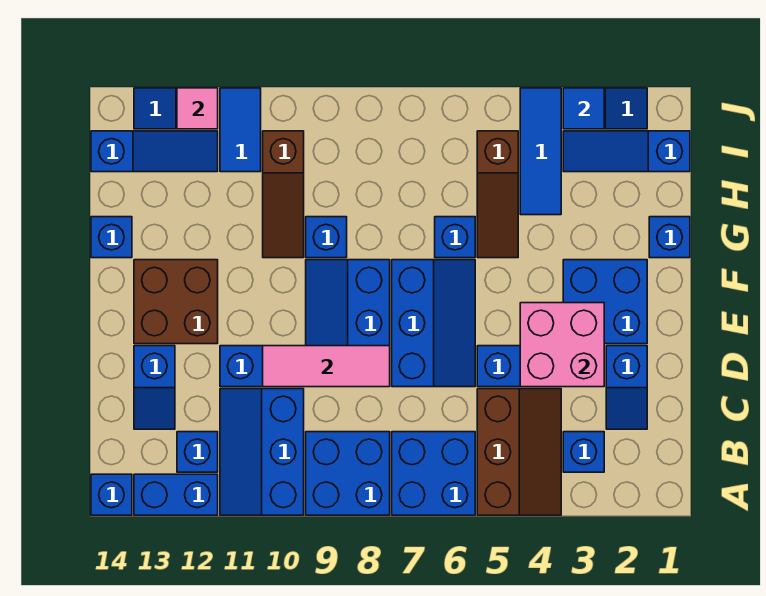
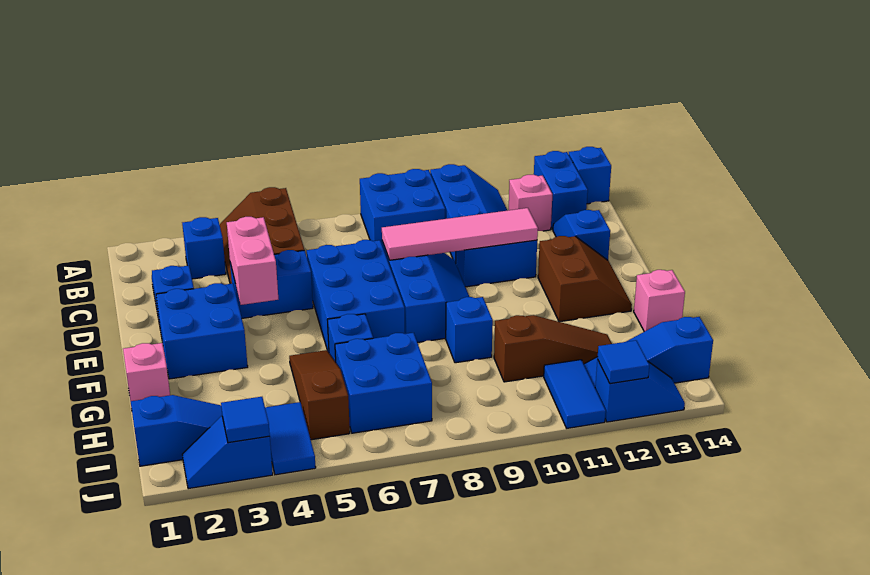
blue brick A6:B7 level 1 -> blue brick H6:I7 level 1
blue brick A12:A13 level 1 -> blue brick A13:B13 level 1
blue brick B12 level 1 -> pink brick B12 level 1
pink brick D3:E4 level 2 -> pink brick D4:E4 level 2
blue slope D6:F7 level 1 top 7 -> blue brick D6:F7 level 1
pink tile D8:D10 level 2 -> pink tile D8:D11 level 2
brown brick E12:F13 level 1 -> brown slope E12:F13 level 1 top 12
blue brick G1 level 1 -> pink brick G1 level 1
brown slope G10:I10 level 1 top I -> brown slope H10:H12 level 1 top 10
blue brick G14 level 1 -> pink brick G14 level 1
blue tile H4:J4 level 1 -> blue tile I4:J4 level 1
pink tile J12 level 2 -> blue tile J12 level 2

